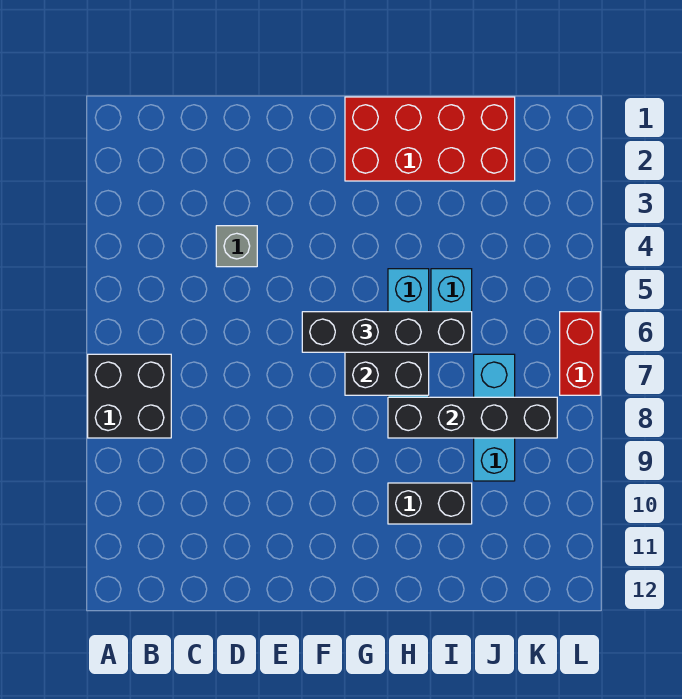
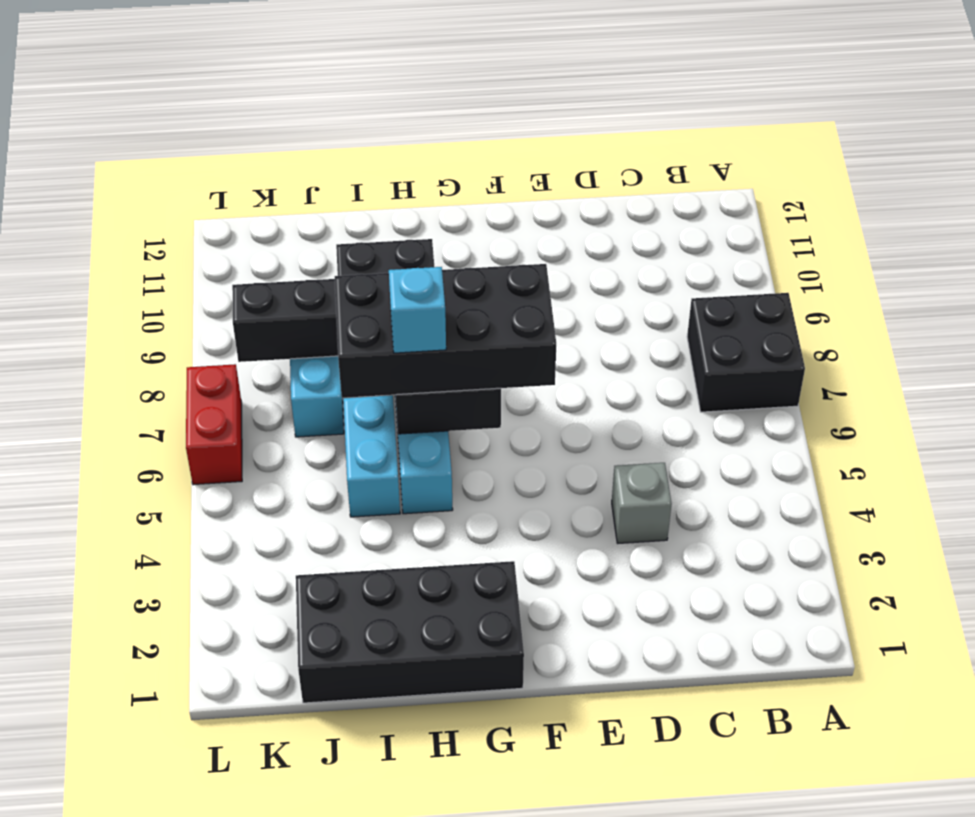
black brick F6:I6 level 3 -> black brick F6:I7 level 3
red brick G1:J2 level 1 -> black brick G1:J2 level 1
none -> cyan brick H6 level 4

